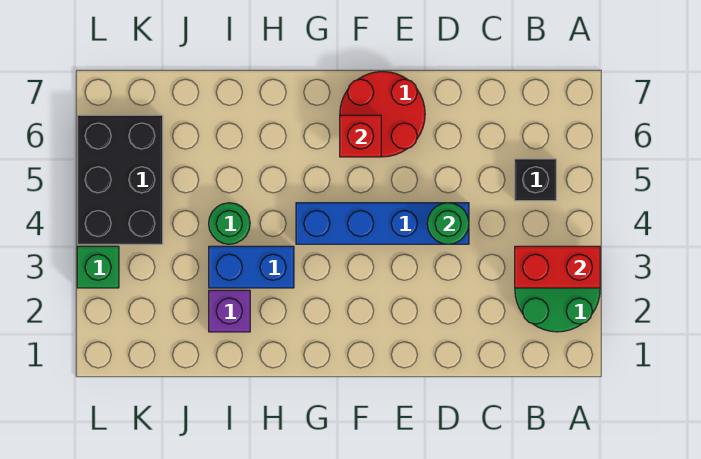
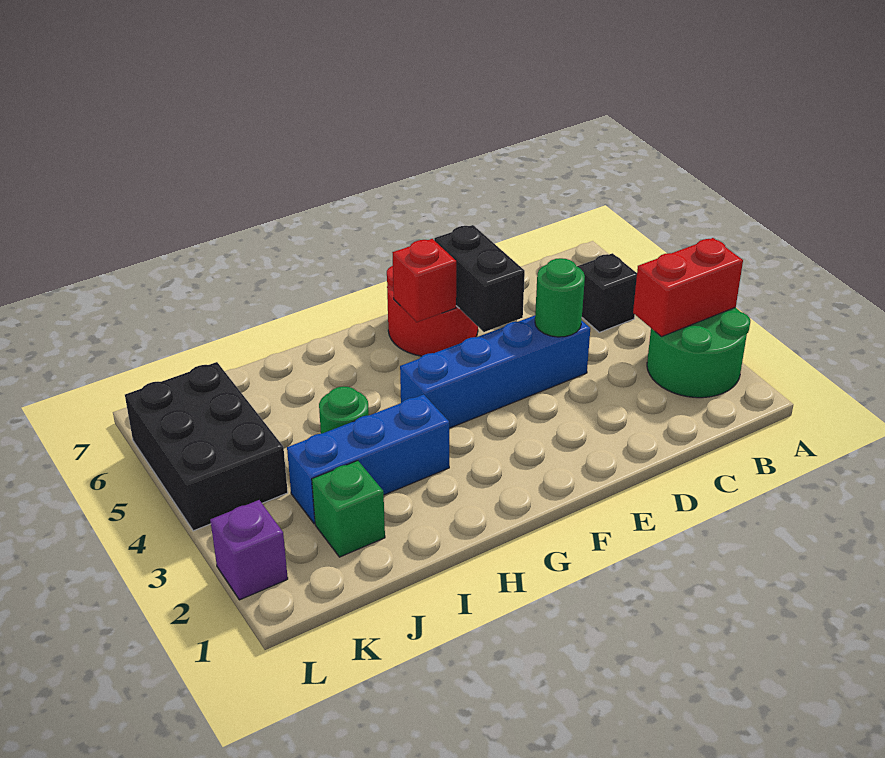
none -> black brick E5:E6 level 2
blue brick H3:I3 level 1 -> blue brick H3:J3 level 1
purple brick I2 level 1 -> purple brick L2 level 1
green brick L3 level 1 -> green brick J2 level 1

